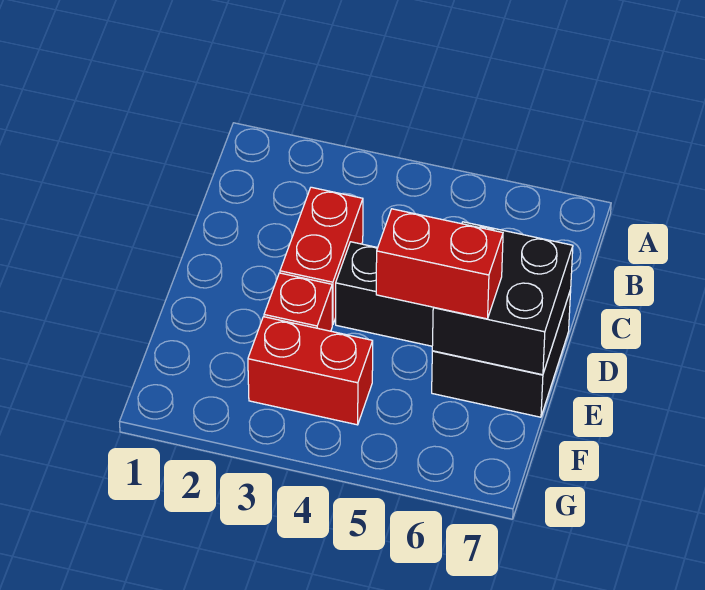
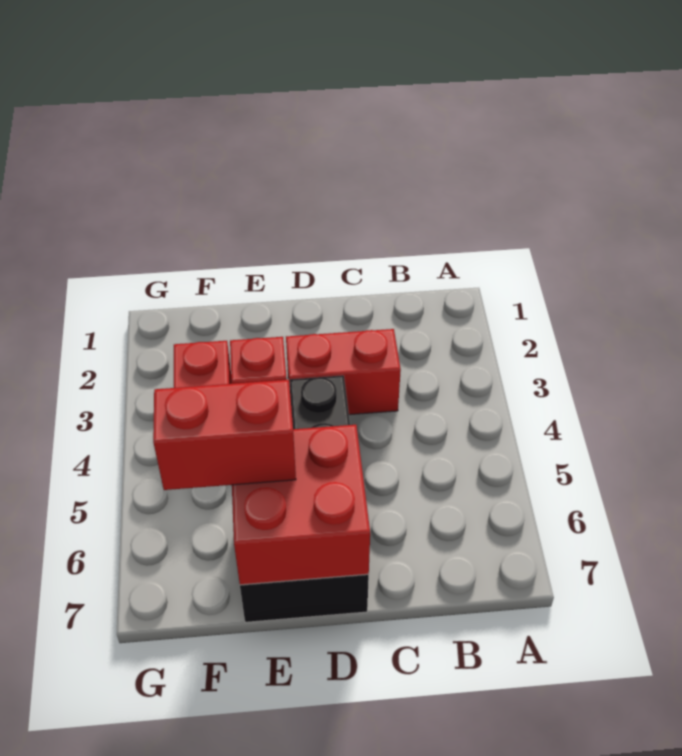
black brick D6:E7 level 2 -> red brick D6:E7 level 2
red brick E5:E6 level 3 -> red brick E6:F6 level 3

